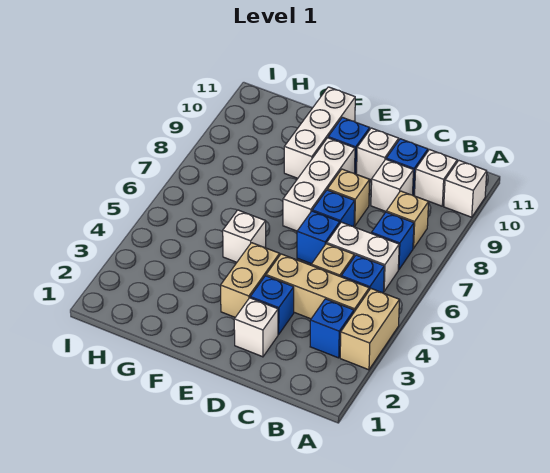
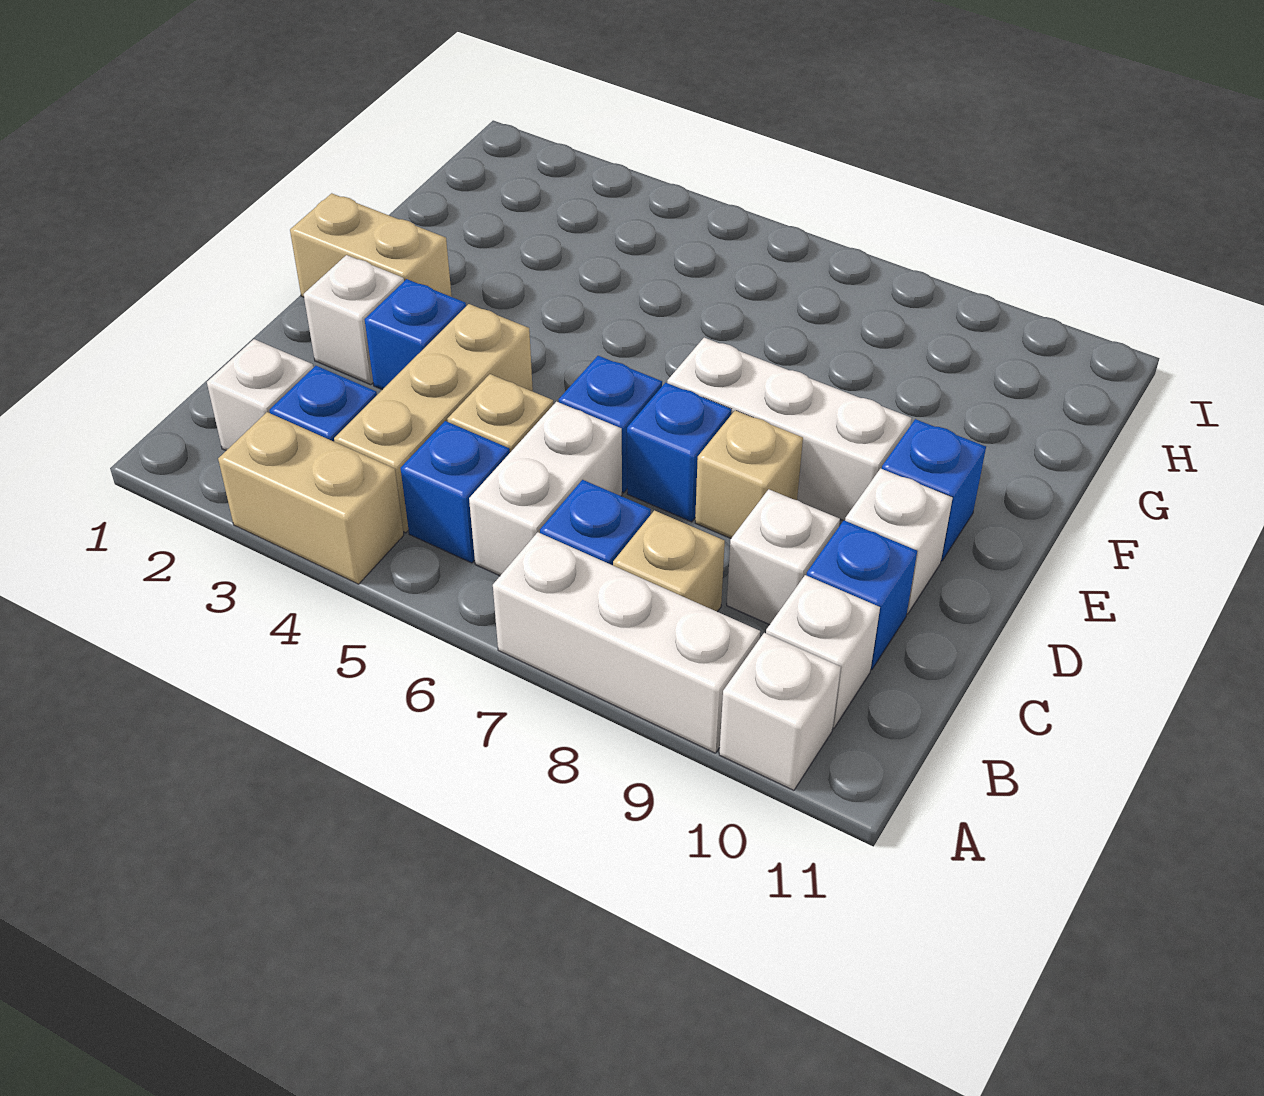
tan brick E3:E4 level 1 -> tan brick E1:E2 level 1
white brick F5 level 1 -> white brick B2 level 1
white brick F9:F11 level 1 -> white brick A7:A9 level 1

